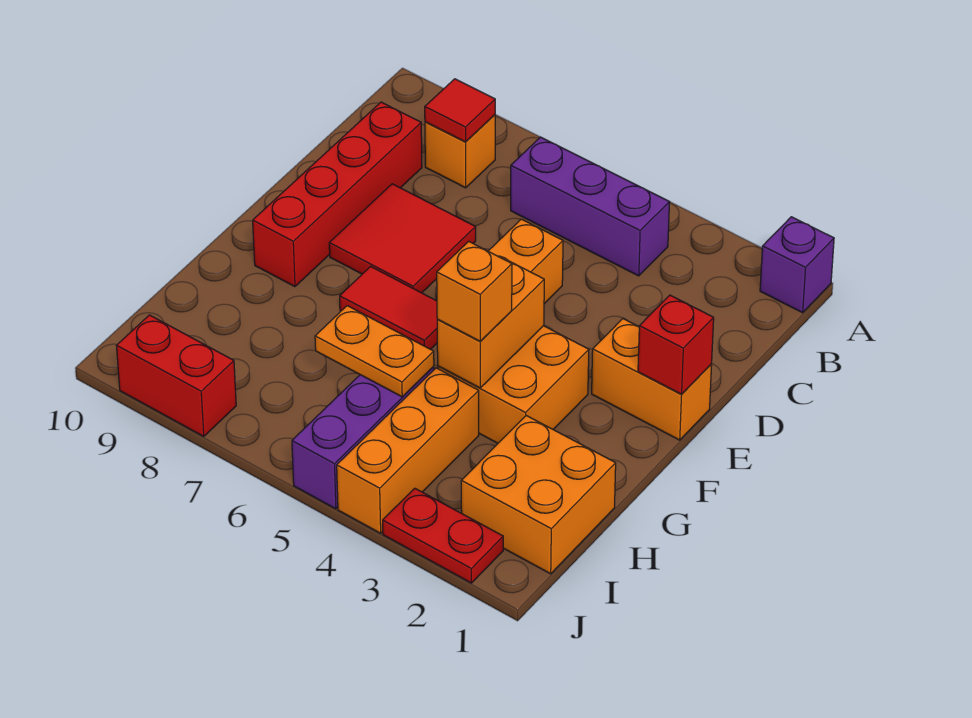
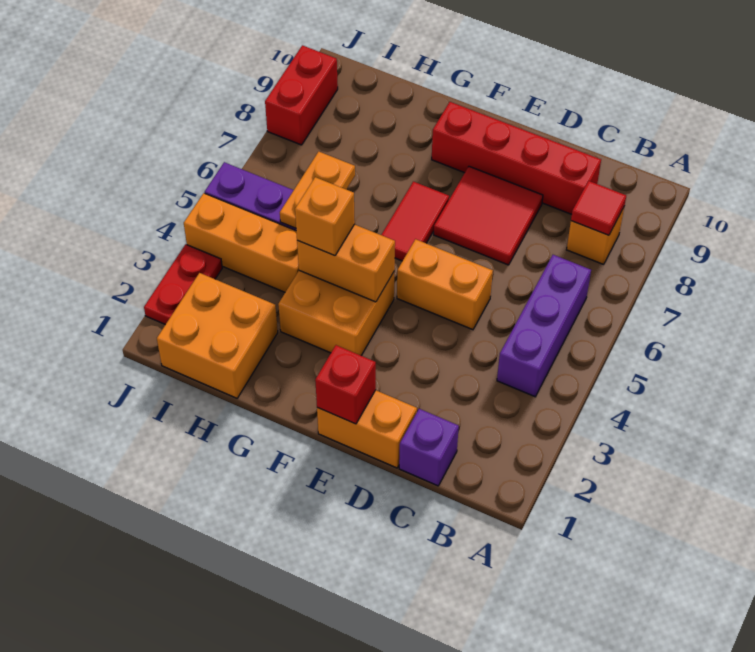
purple brick A1 level 1 -> purple brick C1 level 1
orange brick E1:E2 level 1 -> orange brick D1:E1 level 1

